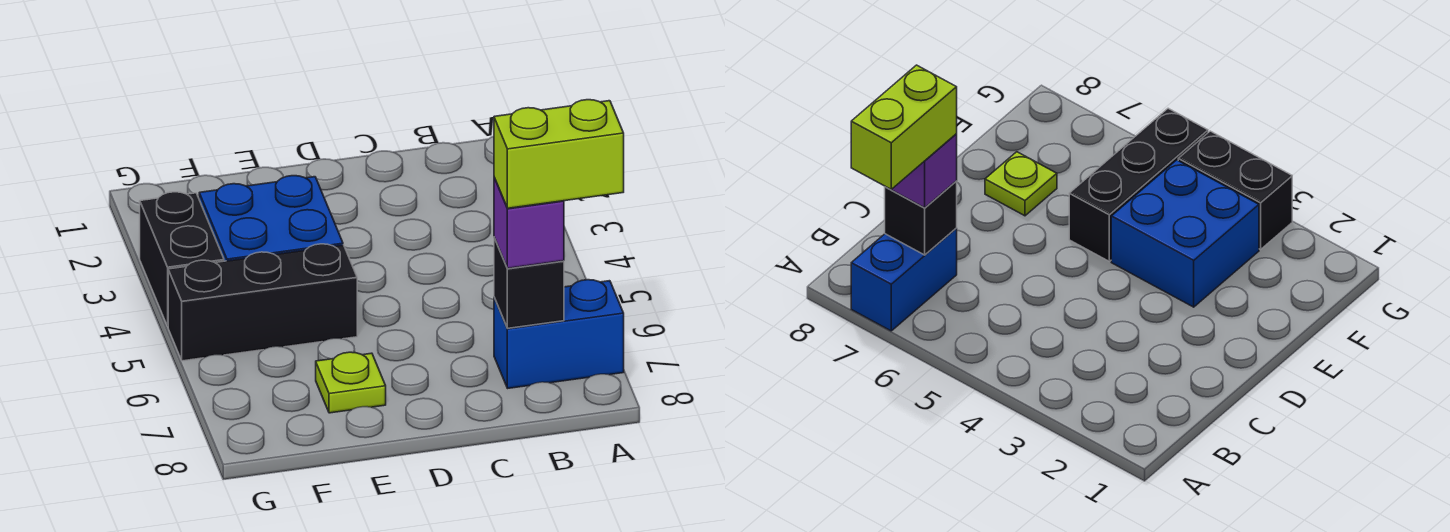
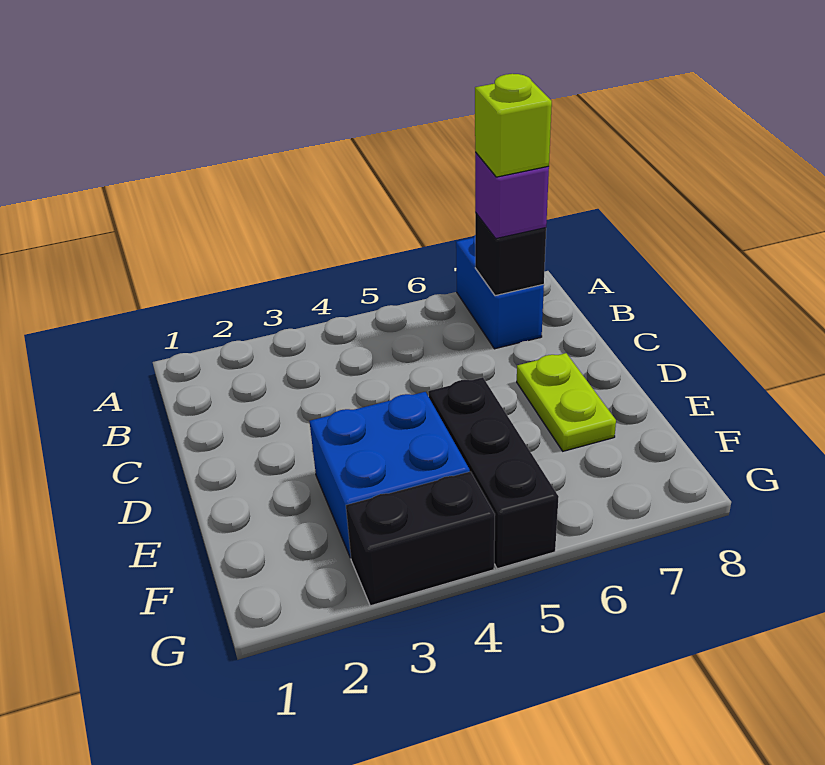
lime brick A7:B7 level 4 -> lime brick B7 level 4
lime plate E7 level 1 -> lime plate D7:E7 level 1

